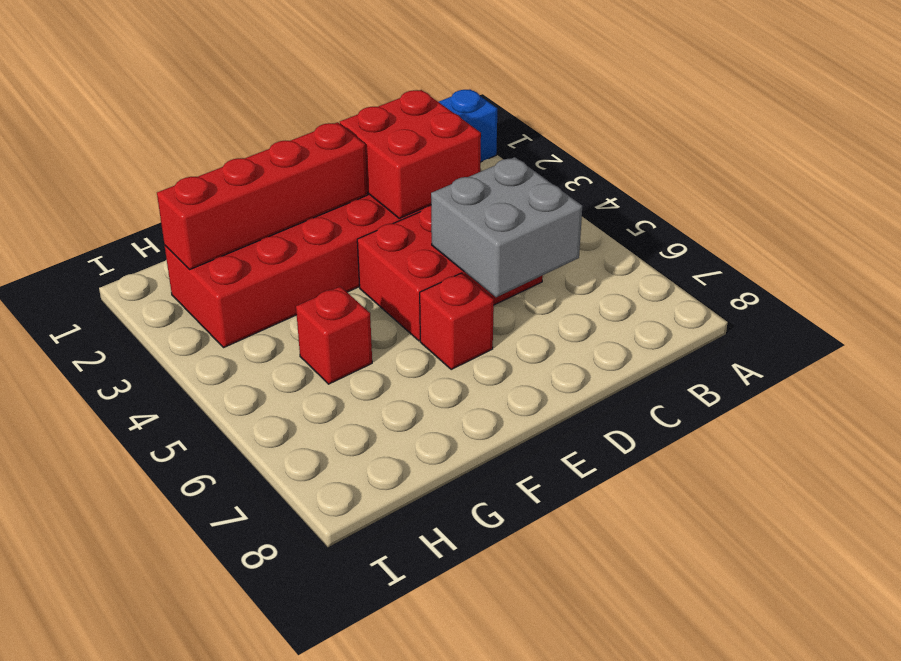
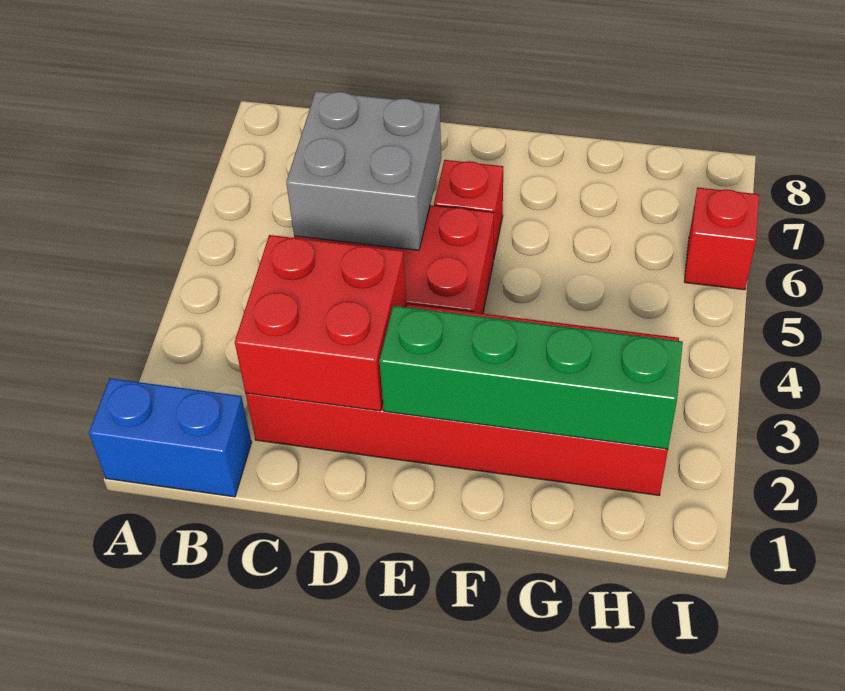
red brick E2:H2 level 2 -> green brick E2:H2 level 2
red brick G5 level 1 -> red brick I6 level 1

